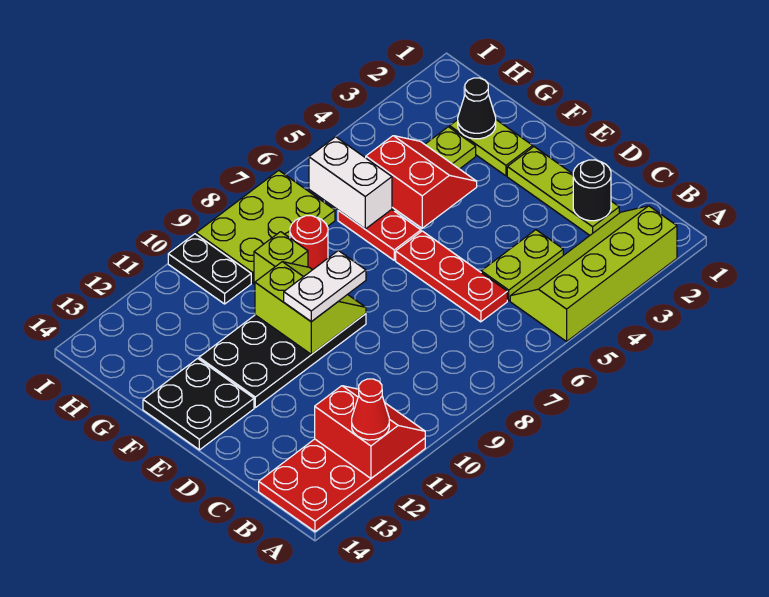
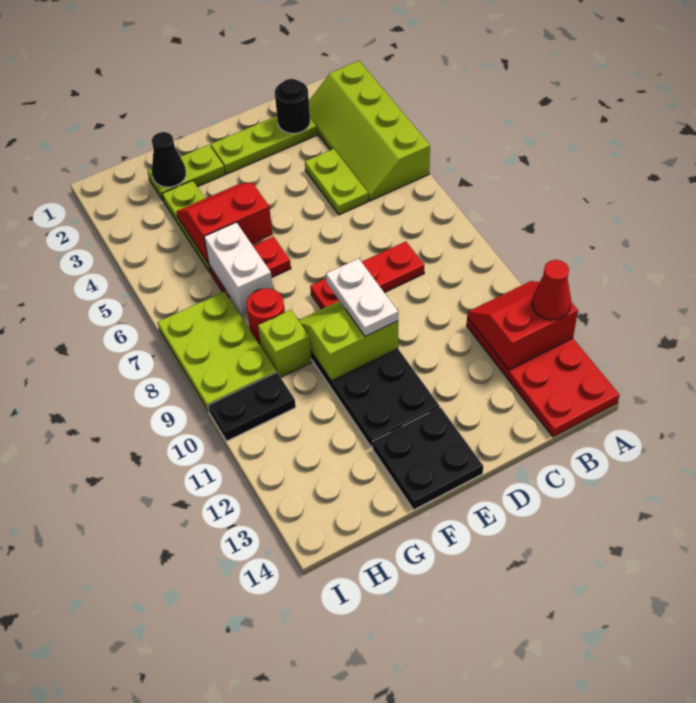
red plate C6:E6 level 1 -> red plate C8:E8 level 1
white brick G6:H6 level 2 -> white brick G6:G7 level 2

